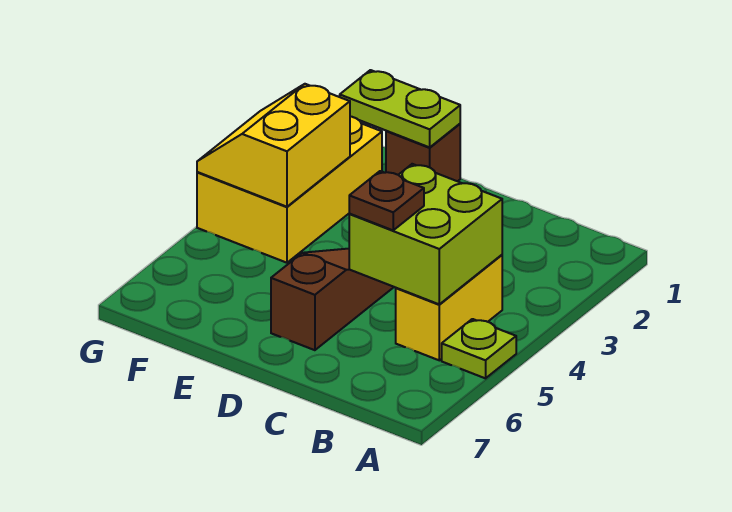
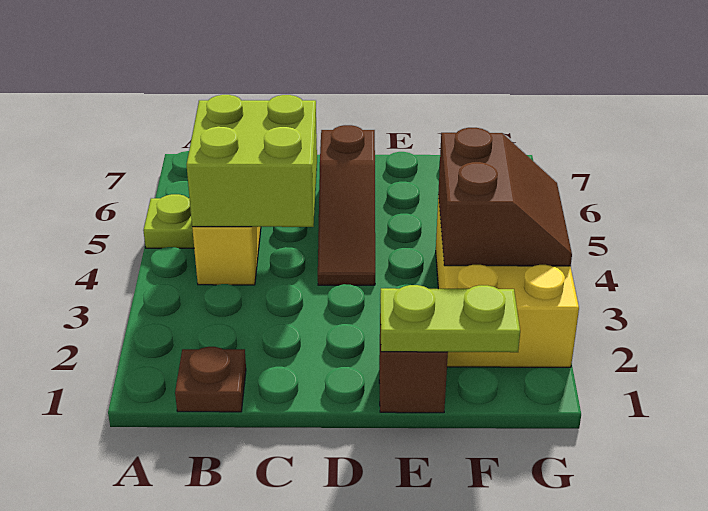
brown plate C5 level 3 -> brown plate B1 level 1
yellow slope F3:G4 level 2 top F -> brown slope F3:G4 level 2 top F

